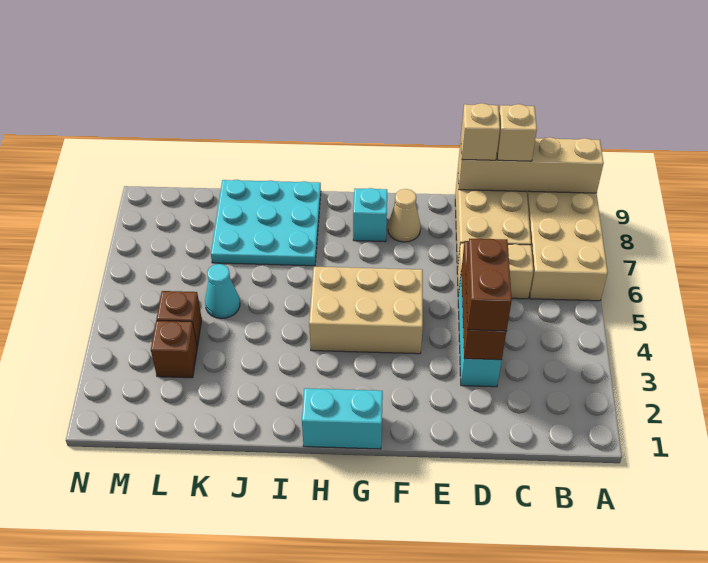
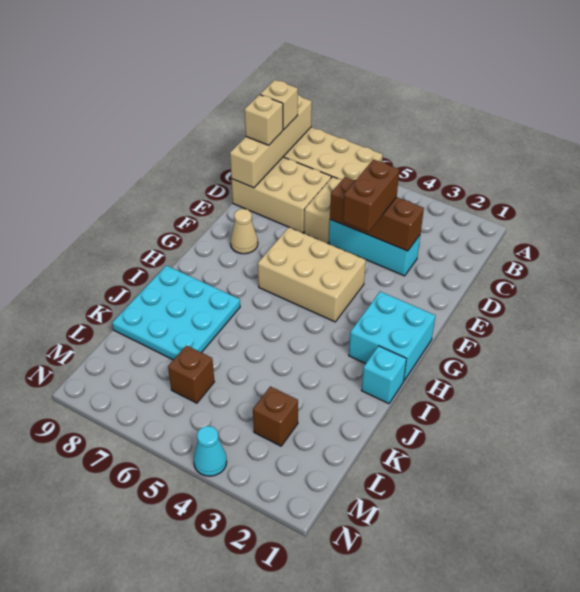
brown brick D3:D4 level 3 -> brown brick D4:E4 level 3
tan brick D9 level 3 -> tan brick B9 level 3
tan brick F4:H5 level 1 -> tan brick F4:G6 level 1
cyan brick G1:H1 level 1 -> cyan brick G1:H2 level 1
cyan brick G8 level 1 -> cyan brick I1 level 1
cyan cone K5 level 1 -> cyan cone N4 level 1
brown brick L4 level 1 -> brown brick L6 level 1

